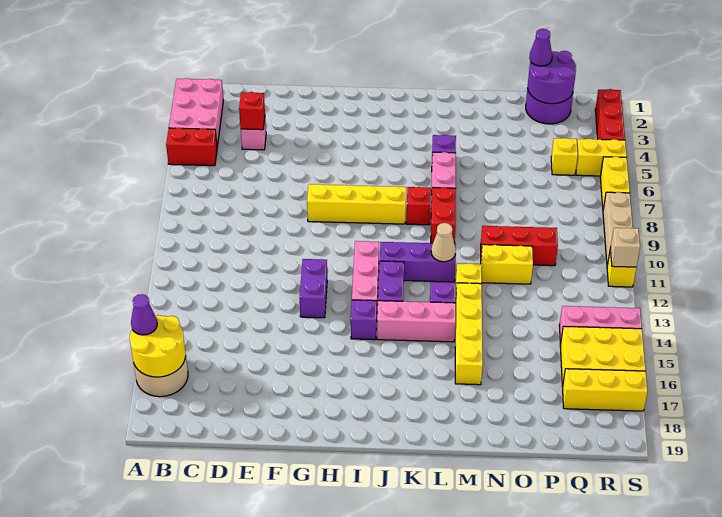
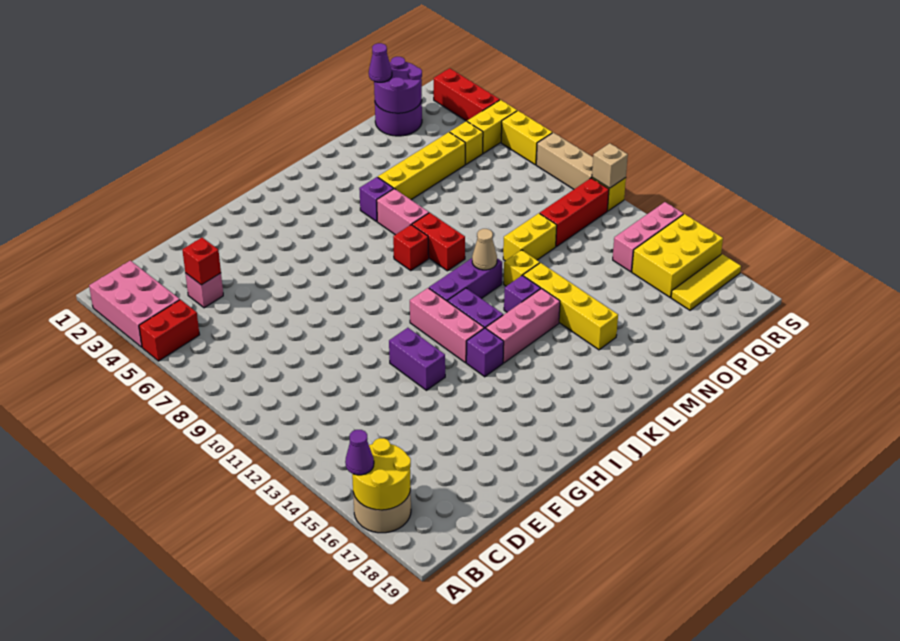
yellow brick G8:J8 level 1 -> yellow brick M5:P5 level 1
red brick N10:P10 level 1 -> red brick P11:R11 level 1
yellow brick Q17:S17 level 1 -> yellow tile Q17:S17 level 1

